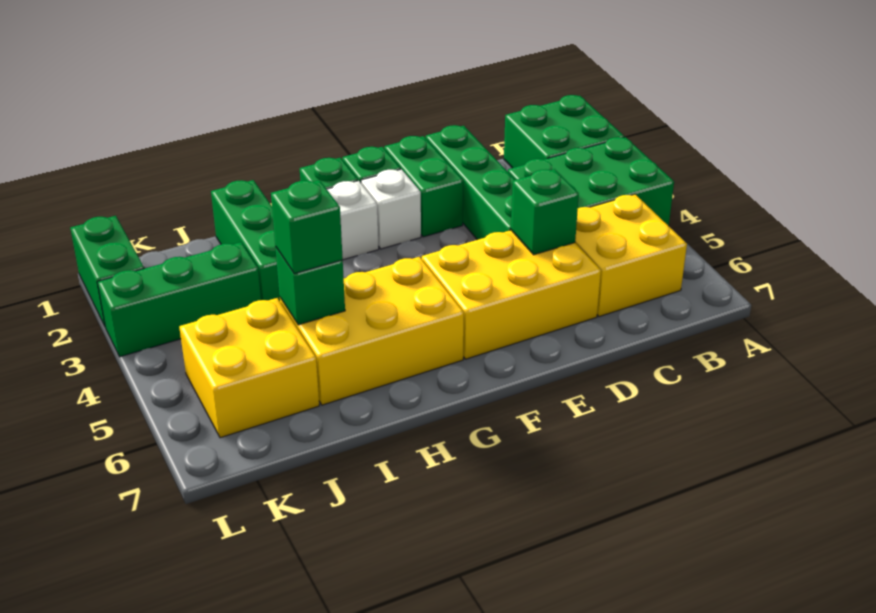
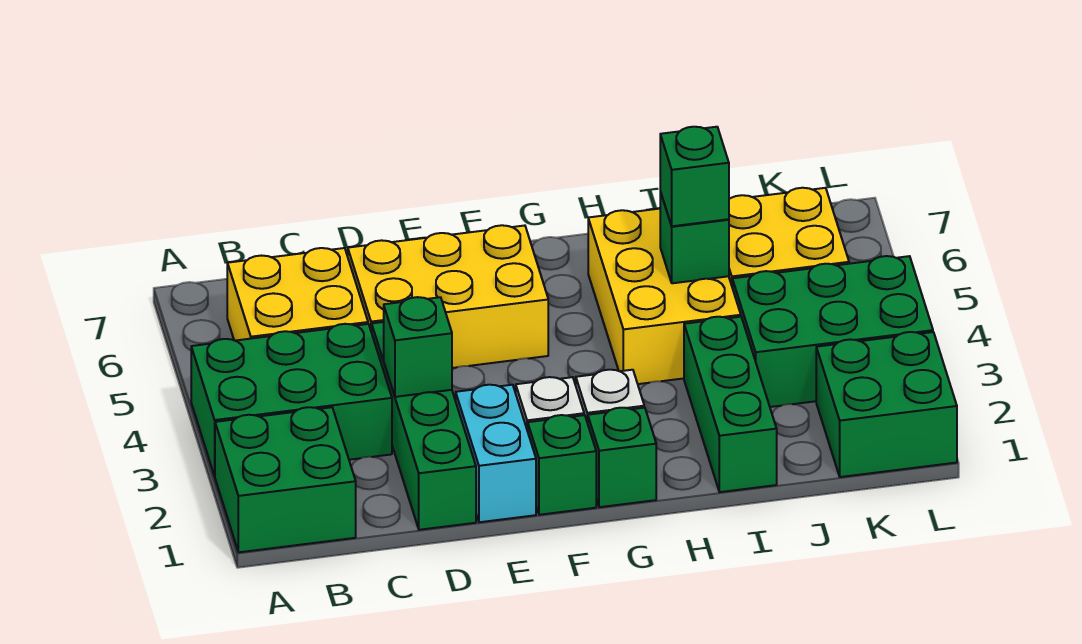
green brick D5 level 2 -> green brick D3 level 2
green brick E1:E2 level 1 -> cyan brick E1:E2 level 1
yellow brick G5:I6 level 1 -> yellow brick H4:I6 level 1
green brick J3:L3 level 1 -> green brick J3:L4 level 1
green brick L1:L2 level 1 -> green brick K1:L2 level 1

